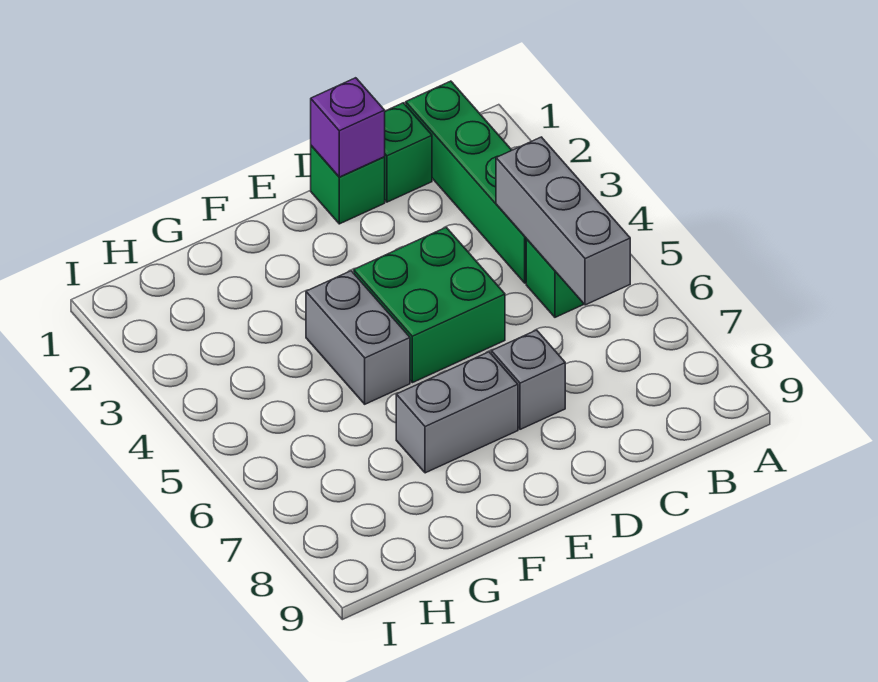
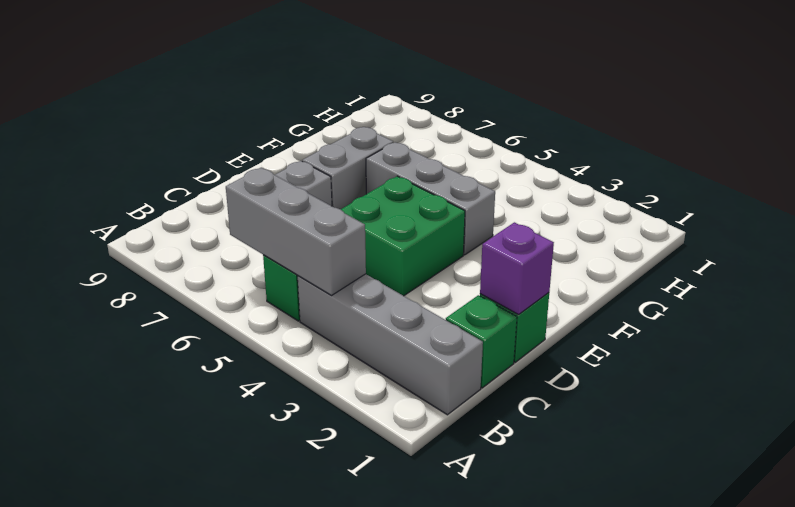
green brick B1:B4 level 1 -> grey brick B1:B4 level 1
grey brick F4:F5 level 1 -> grey brick F4:F6 level 1

